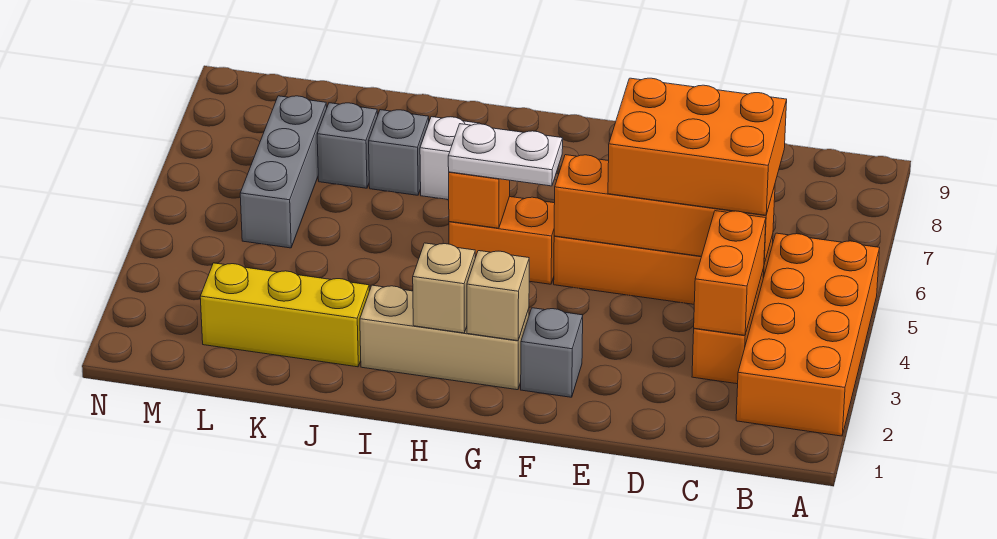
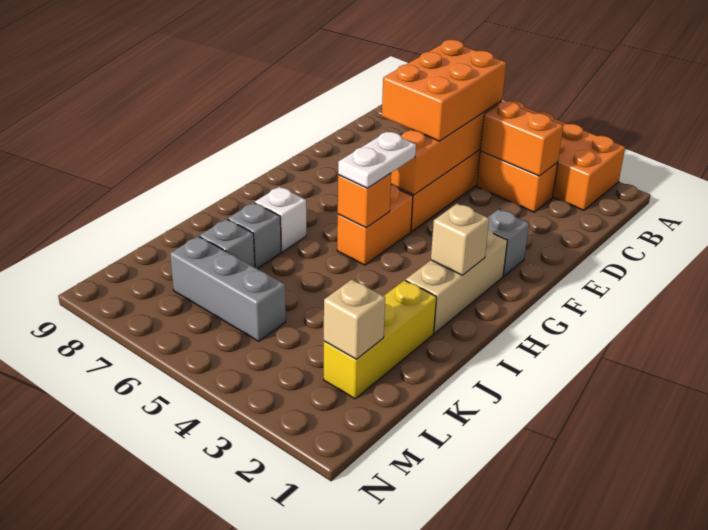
tan brick G2 level 2 -> tan brick L2 level 2

